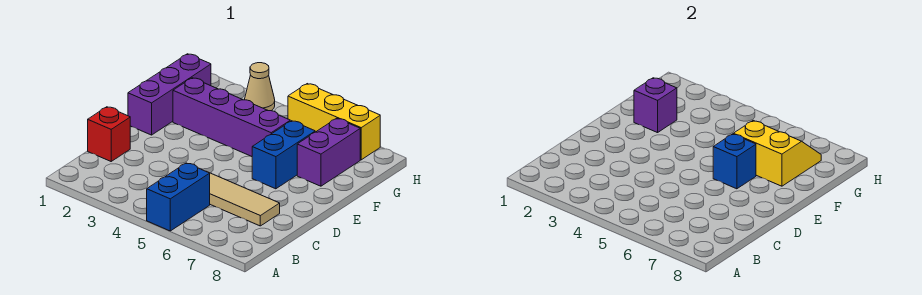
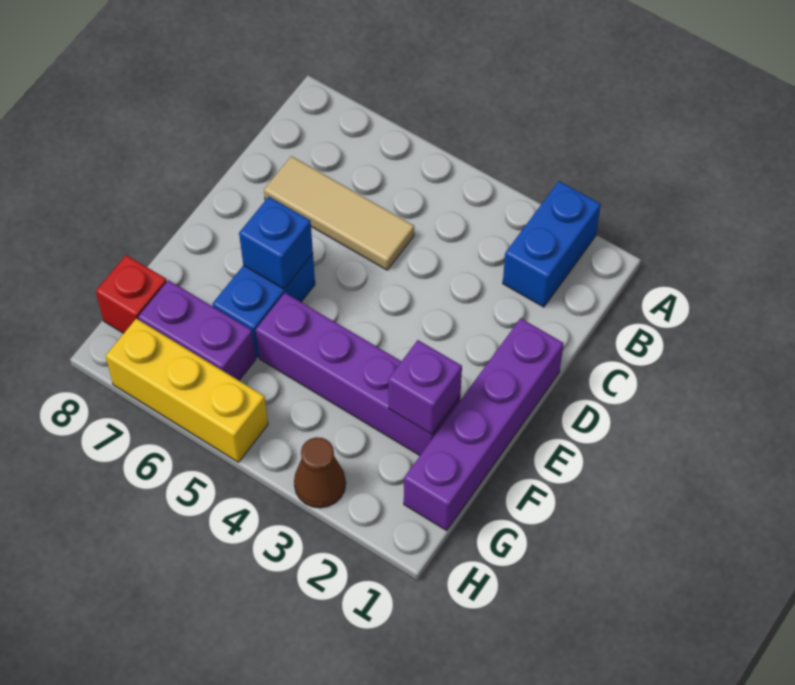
blue brick A5:B5 level 1 -> blue brick A2:B2 level 1
red brick C1 level 1 -> red brick G8 level 1
purple brick E1:G1 level 1 -> purple brick D1:G1 level 1
yellow slope F6:G7 level 2 top F -> none
purple brick F7:G7 level 1 -> purple brick G6:G7 level 1
tan cone H3 level 1 -> brown cone H3 level 1

